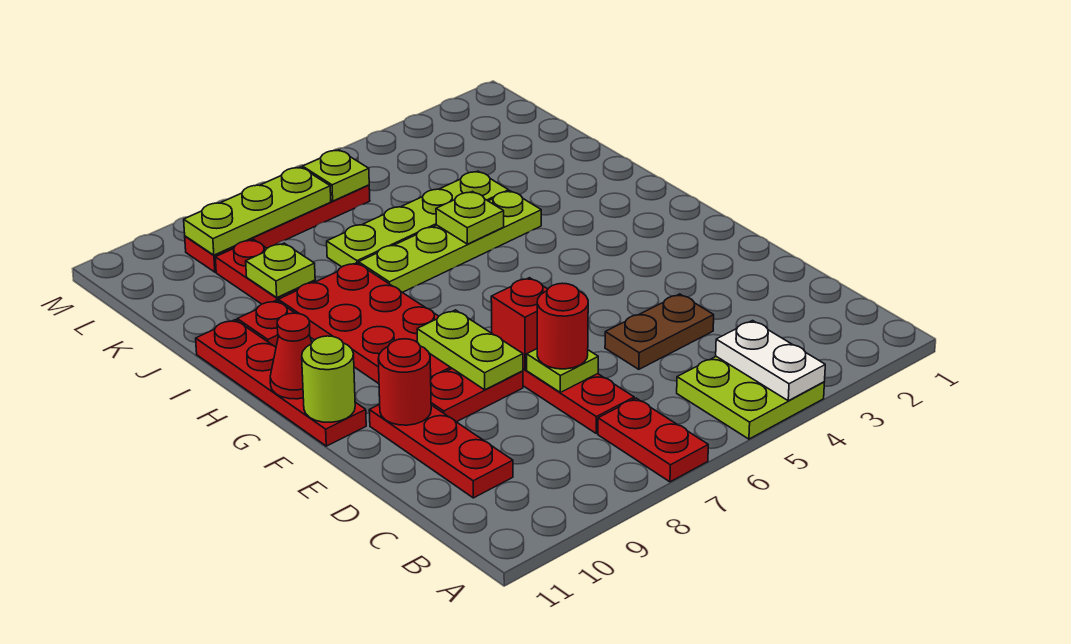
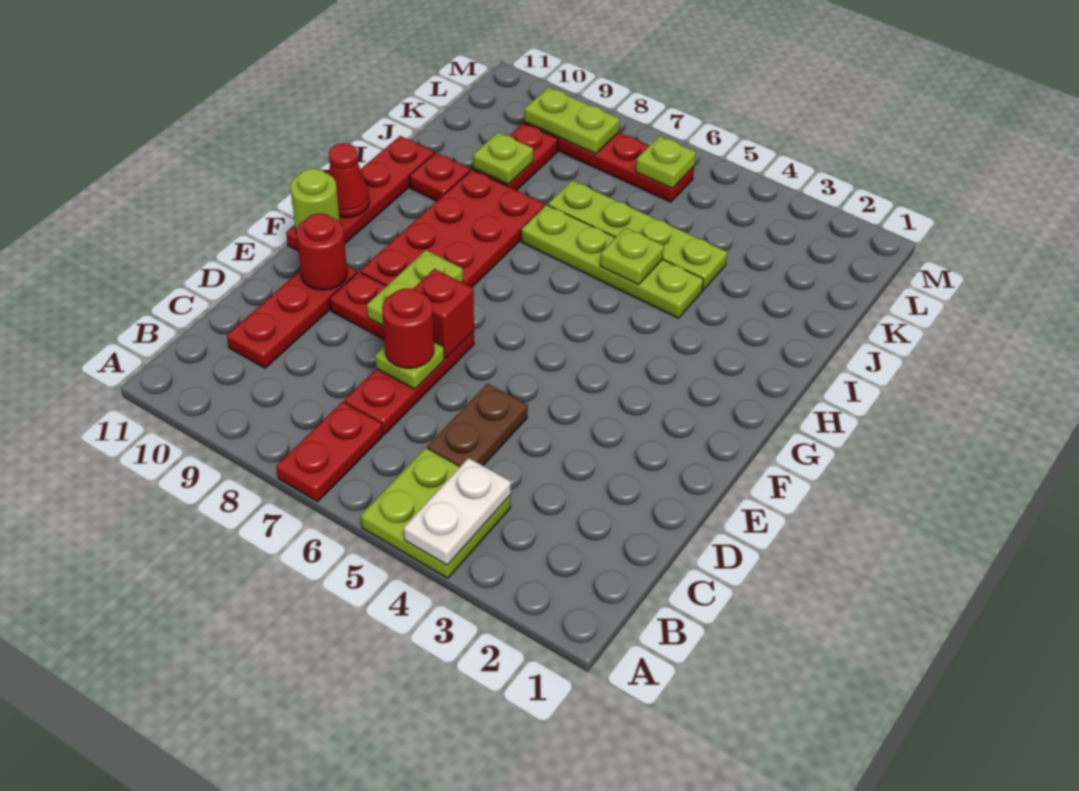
brown plate D4:D5 level 1 -> brown plate C5:D5 level 1
lime plate L7:L9 level 2 -> lime plate L8:L9 level 2

